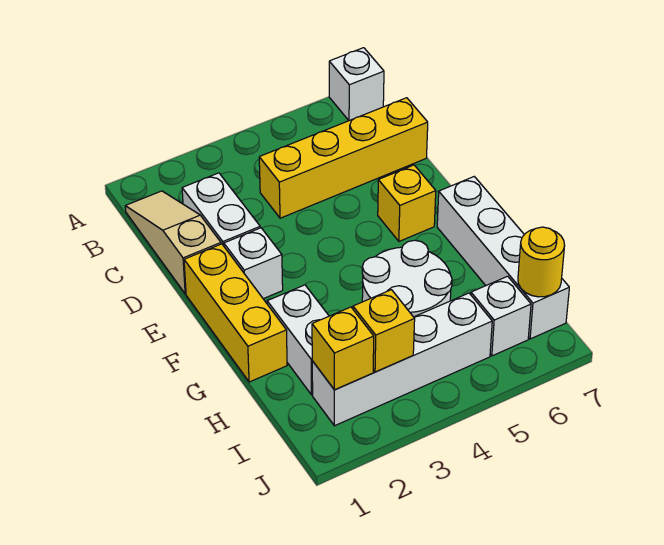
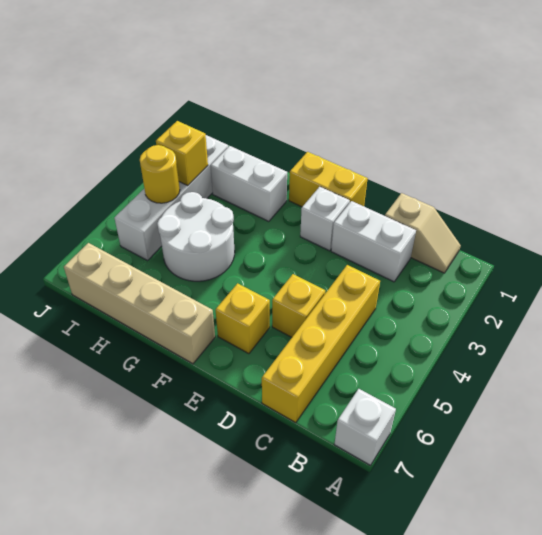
tan slope B1:D1 level 1 top D -> tan slope B1:C1 level 1 top C
yellow brick E1:G1 level 1 -> yellow brick E1:F1 level 1
white brick F7:I7 level 1 -> tan brick F7:I7 level 1
yellow brick I2 level 2 -> yellow brick D5 level 1
white brick I6 level 1 -> none
yellow round brick I7 level 2 -> yellow round brick I4 level 2

